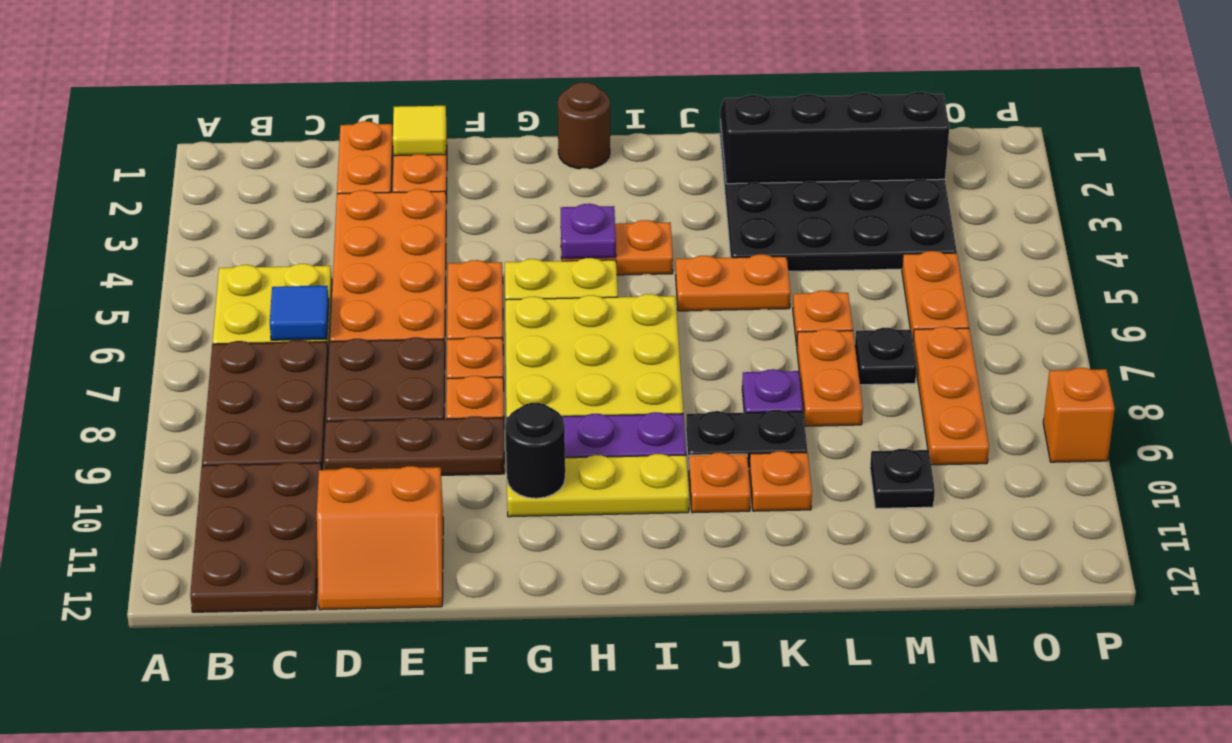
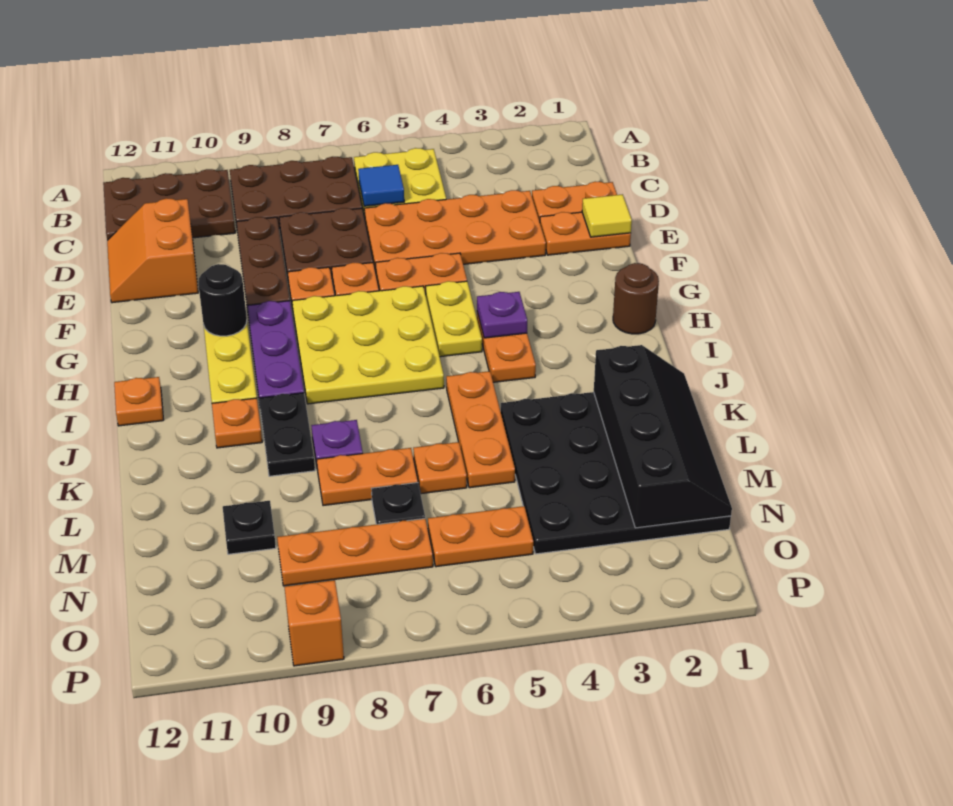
orange plate J5:K5 level 1 -> orange plate J5:L5 level 1
orange plate K10 level 1 -> orange plate I12 level 1

